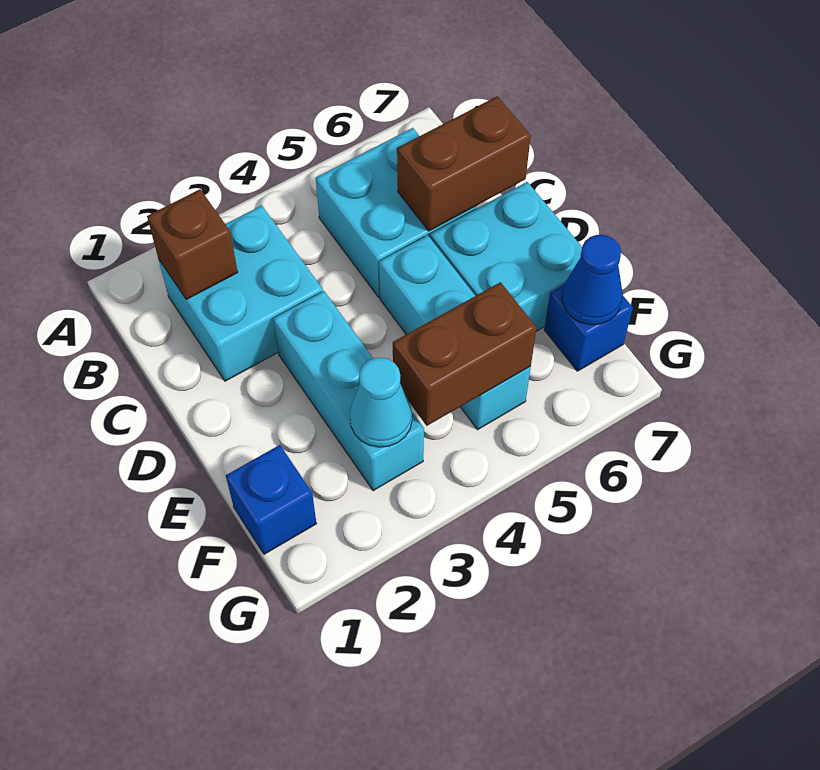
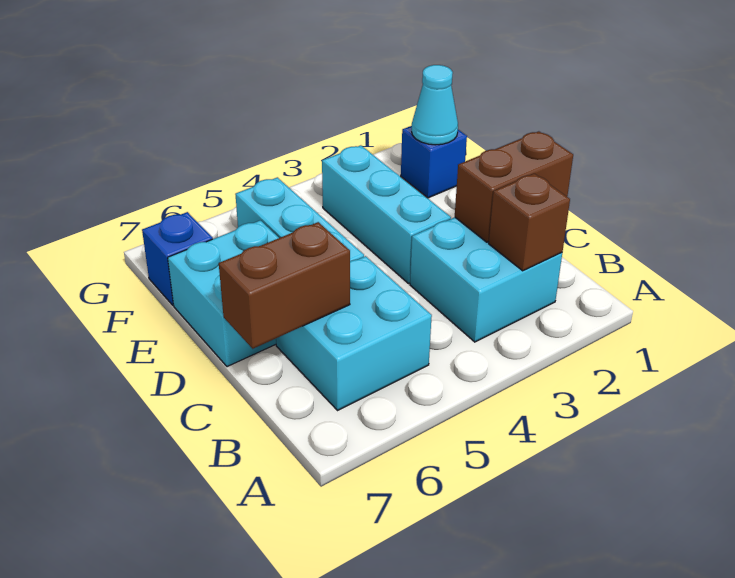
cyan cone F3 level 2 -> cyan cone F1 level 2
brown brick F4:F5 level 2 -> brown brick C1:C2 level 2
blue cone F7 level 2 -> none

